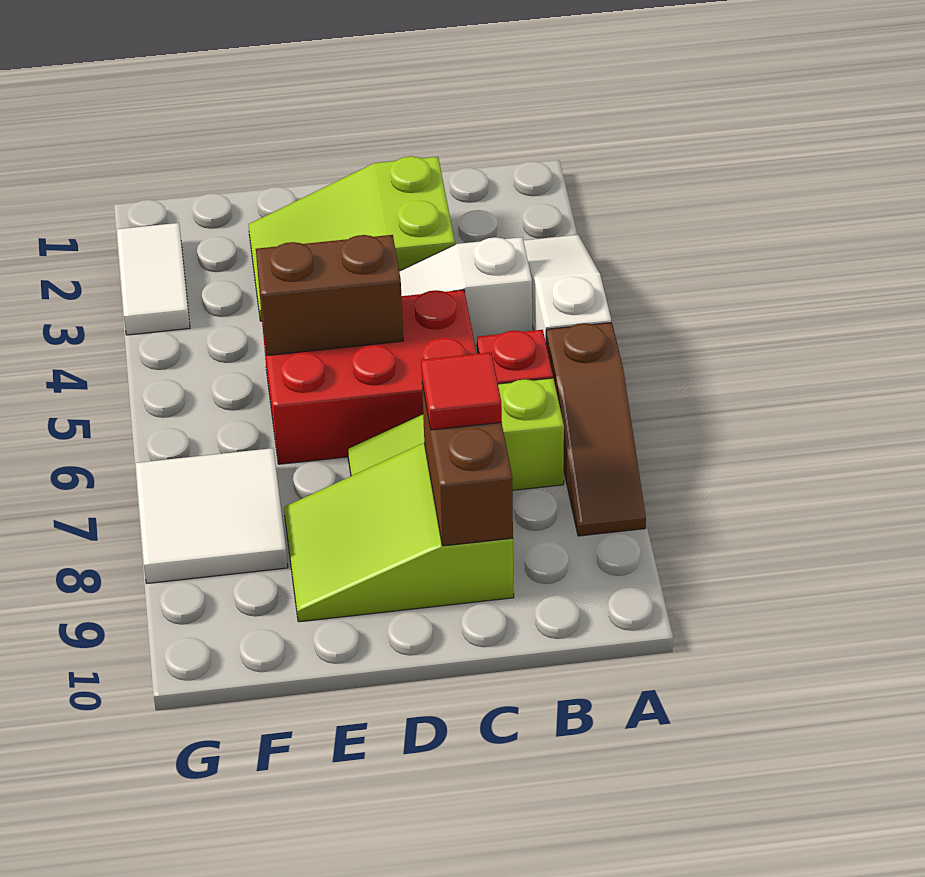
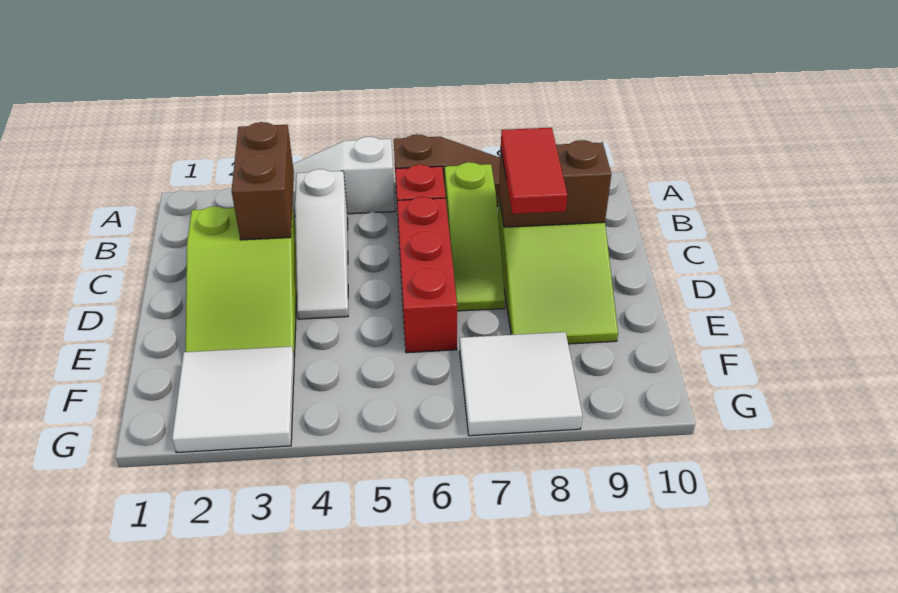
red brick C5:E6 level 1 -> red brick C6:E6 level 1
red tile C8 level 3 -> red tile C8:D8 level 3
brown brick D5:E5 level 2 -> brown brick B3:C3 level 2
white tile G2:G3 level 1 -> white tile F2:G3 level 1

